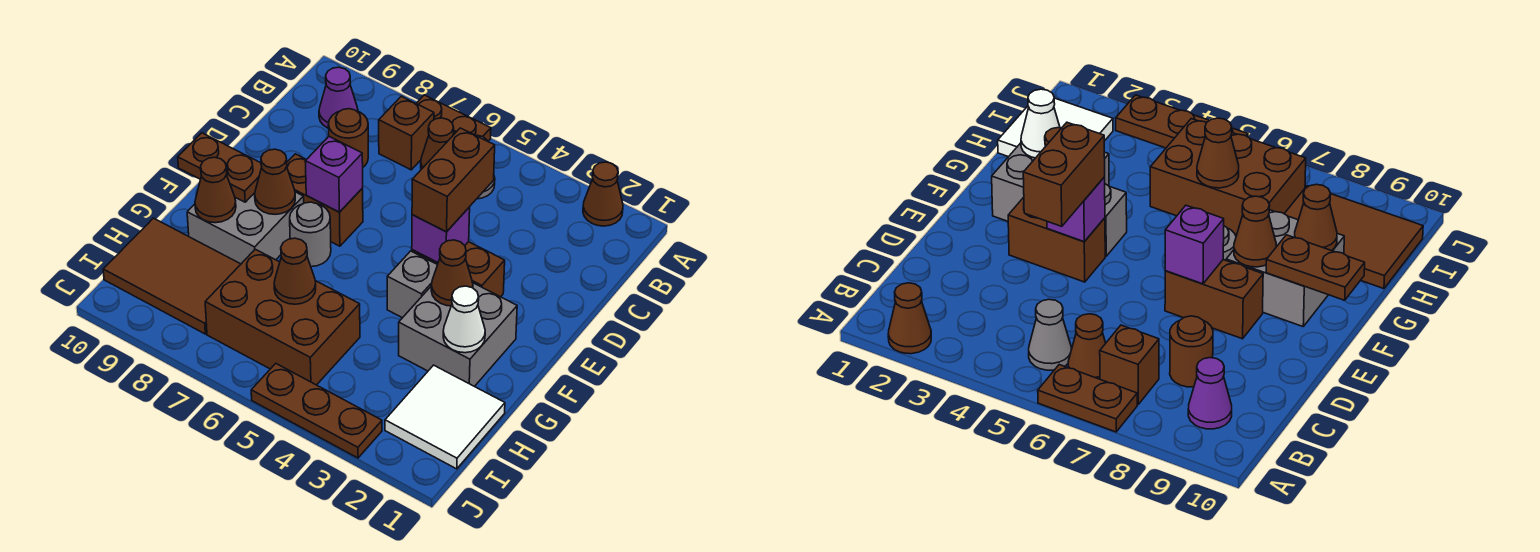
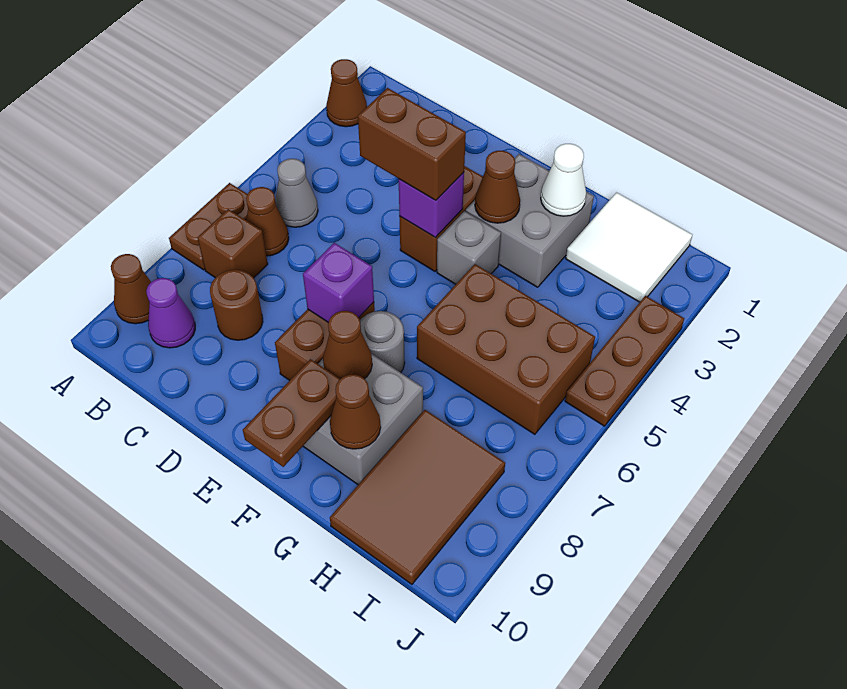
brown brick H5:I7 level 1 -> brown brick G5:I6 level 1
brown cone H6 level 2 -> brown cone A9 level 1

